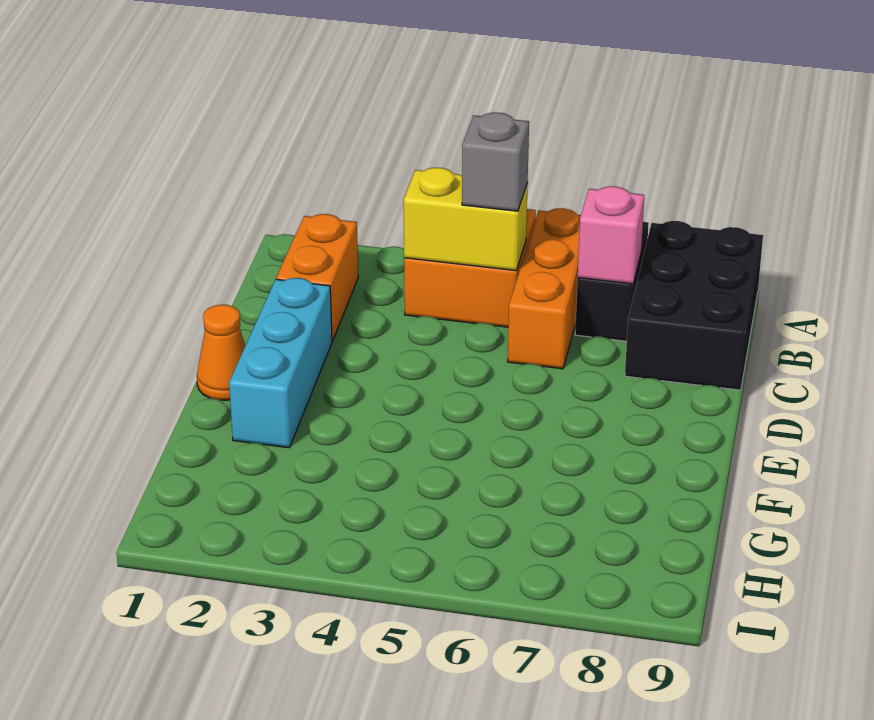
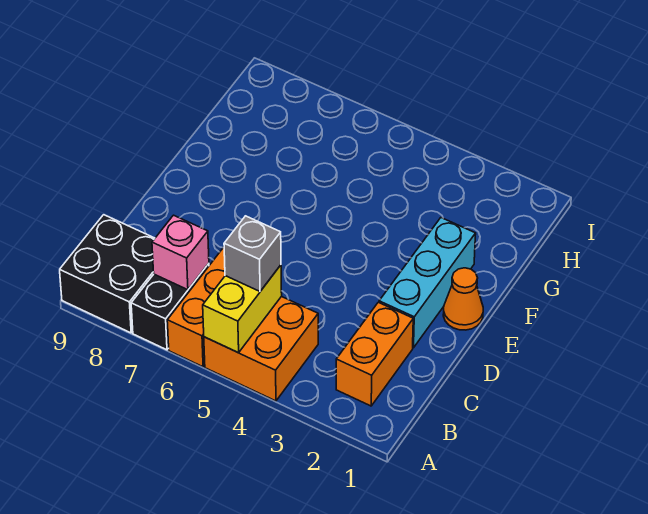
black brick A8:C9 level 1 -> black brick A8:B9 level 1
yellow brick B4:B5 level 2 -> yellow brick A5:B5 level 2

